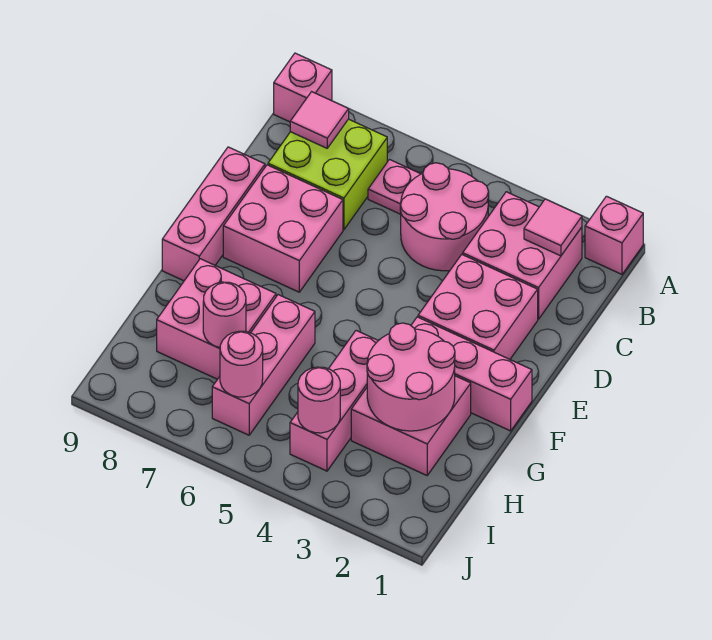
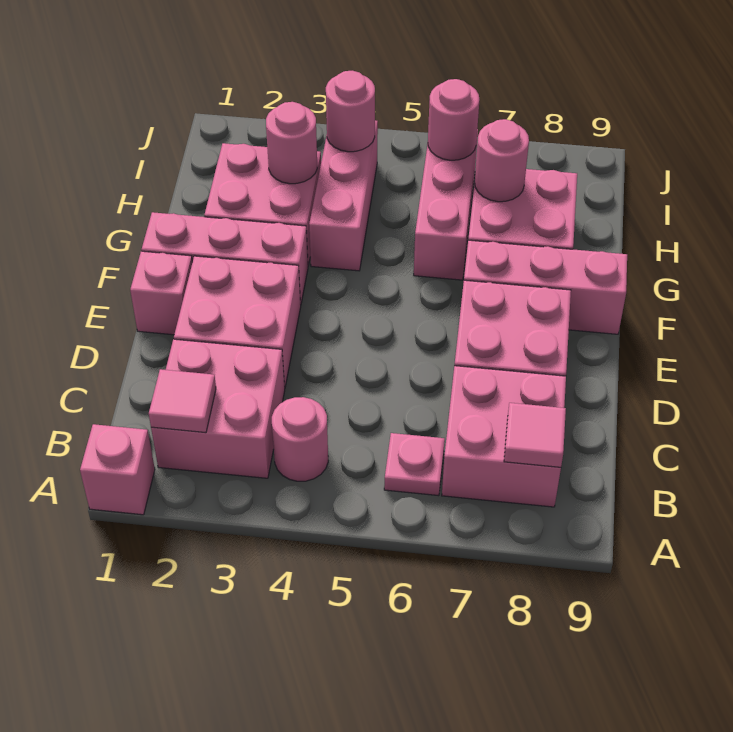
pink brick A9 level 1 -> pink brick E1 level 1
pink round brick B4:C5 level 1 -> pink round brick B4 level 1
lime brick B7:C8 level 1 -> pink brick B7:C8 level 1
pink brick D9:F9 level 1 -> pink brick F7:F9 level 1
pink round brick G2:H3 level 2 -> pink round brick H3 level 2

